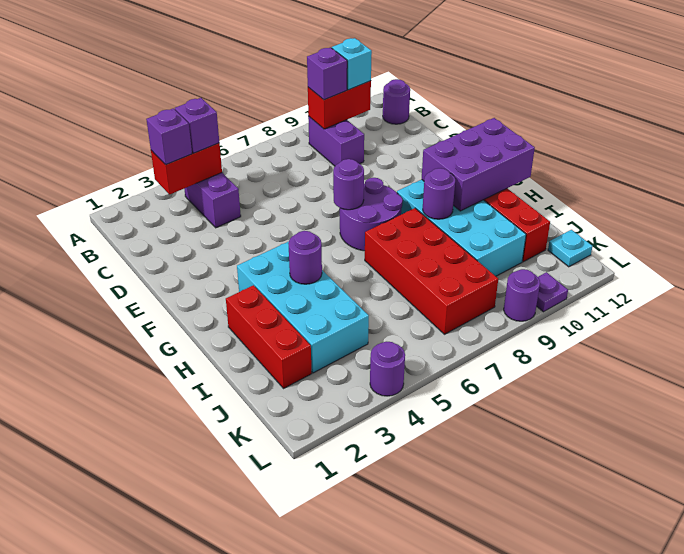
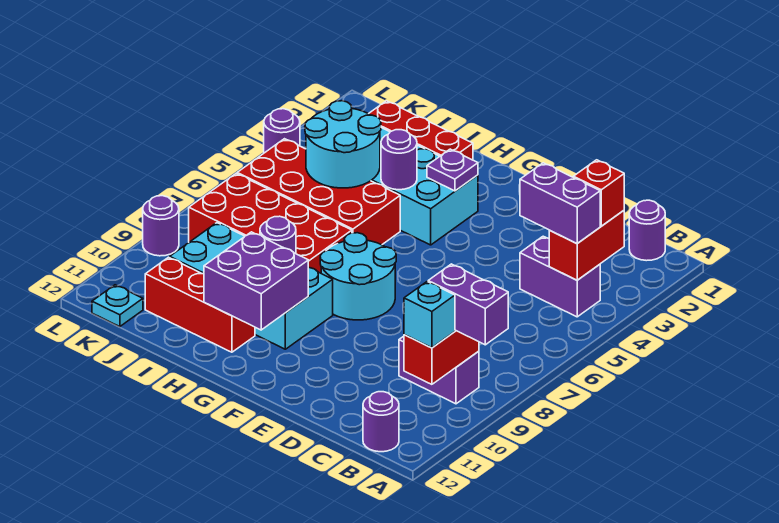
purple brick B3 level 3 -> red brick B3 level 3
purple brick B4 level 3 -> purple brick B4:C4 level 3
purple brick B9 level 3 -> purple brick A9:B9 level 3
purple round brick F7:G8 level 1 -> cyan round brick F7:G8 level 1
purple round brick F7 level 2 -> purple round brick B1 level 1
purple brick G10:H12 level 2 -> purple brick G10:H11 level 2
none -> red brick H5:K6 level 1
none -> cyan round brick I4:J5 level 2
purple plate L10 level 1 -> purple plate G3 level 2

